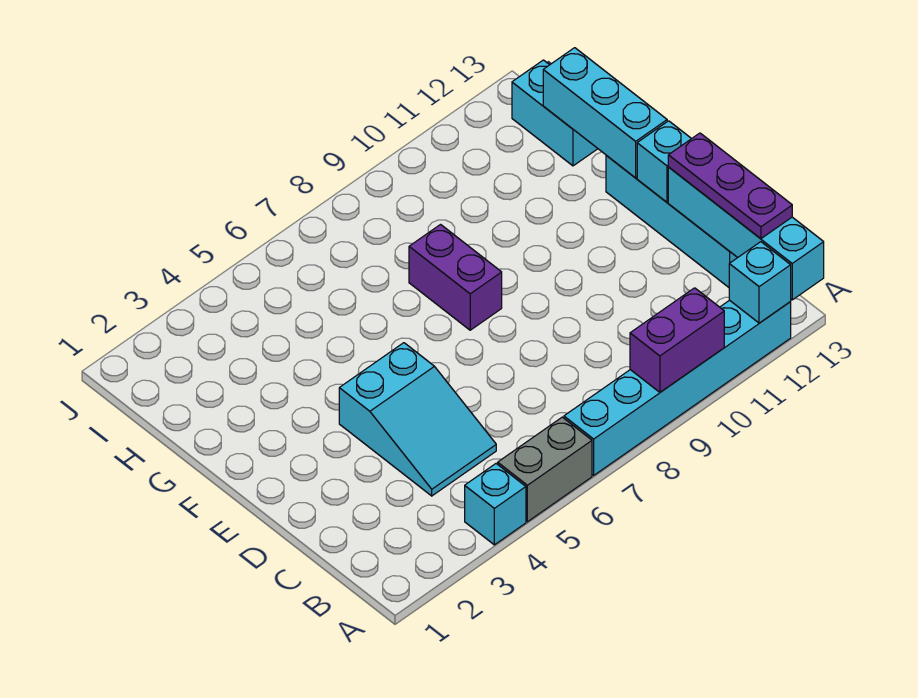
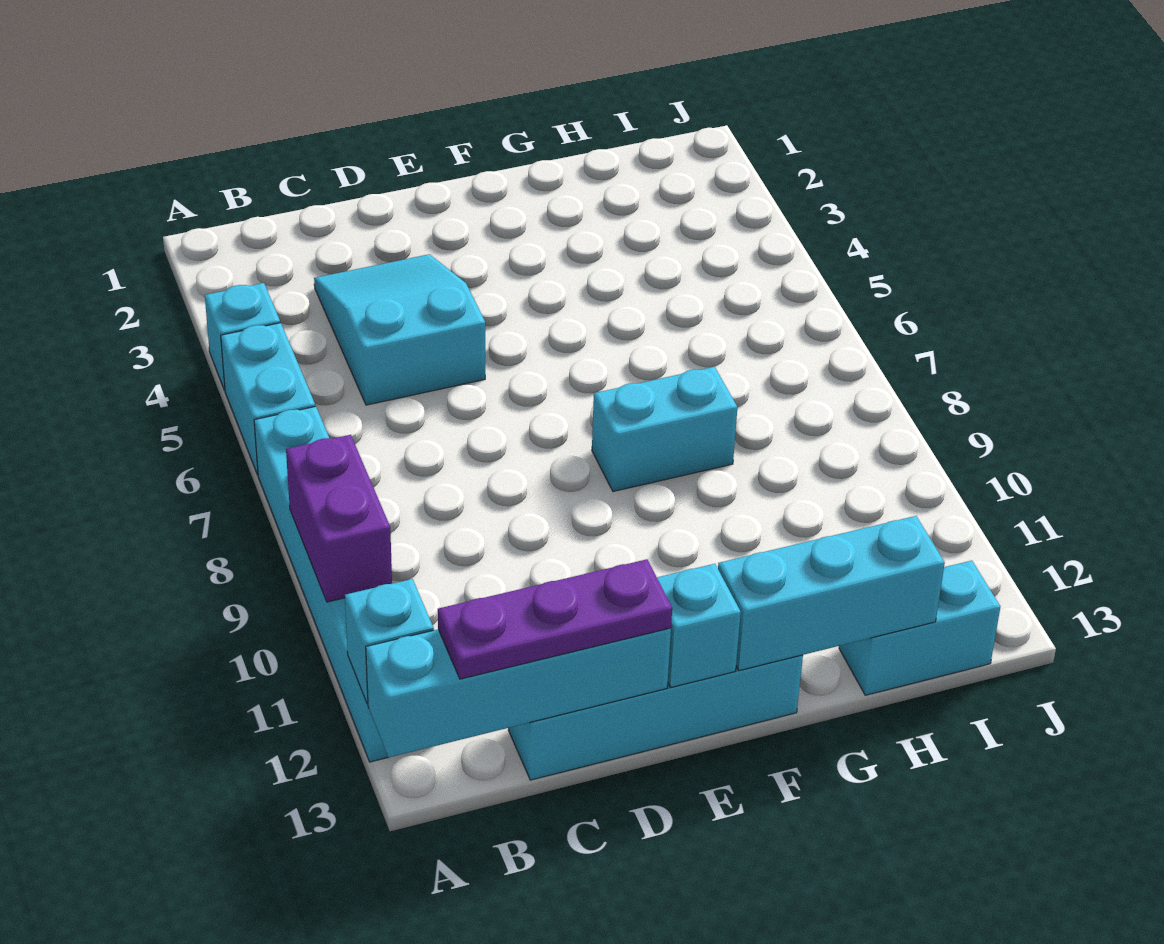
grey brick A5:A6 level 1 -> cyan brick A5:A6 level 1
cyan slope C4:E5 level 1 top E -> cyan slope C3:D5 level 1 top 5
purple brick F8:G8 level 1 -> cyan brick F8:G8 level 1

